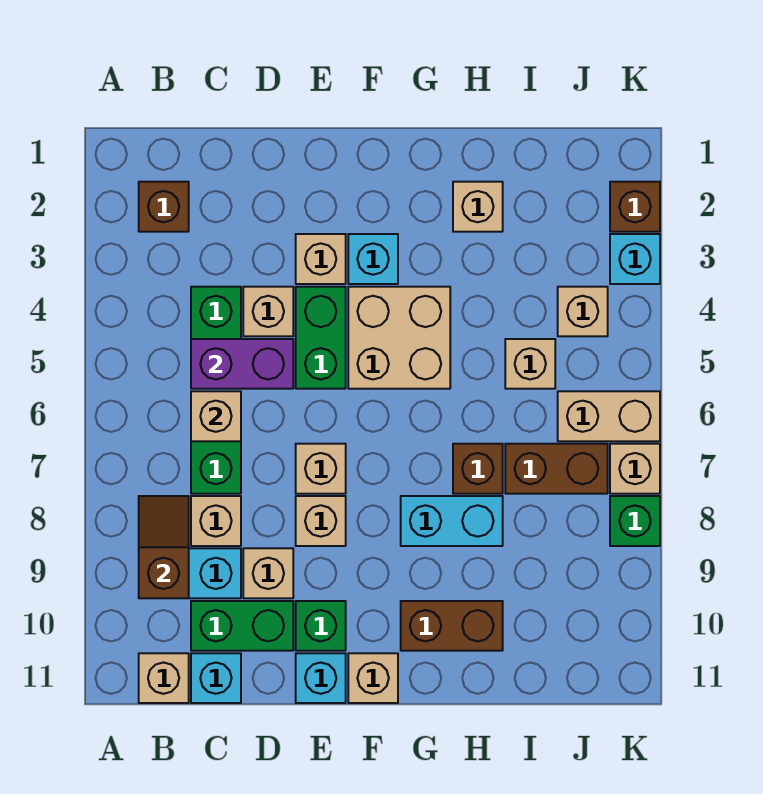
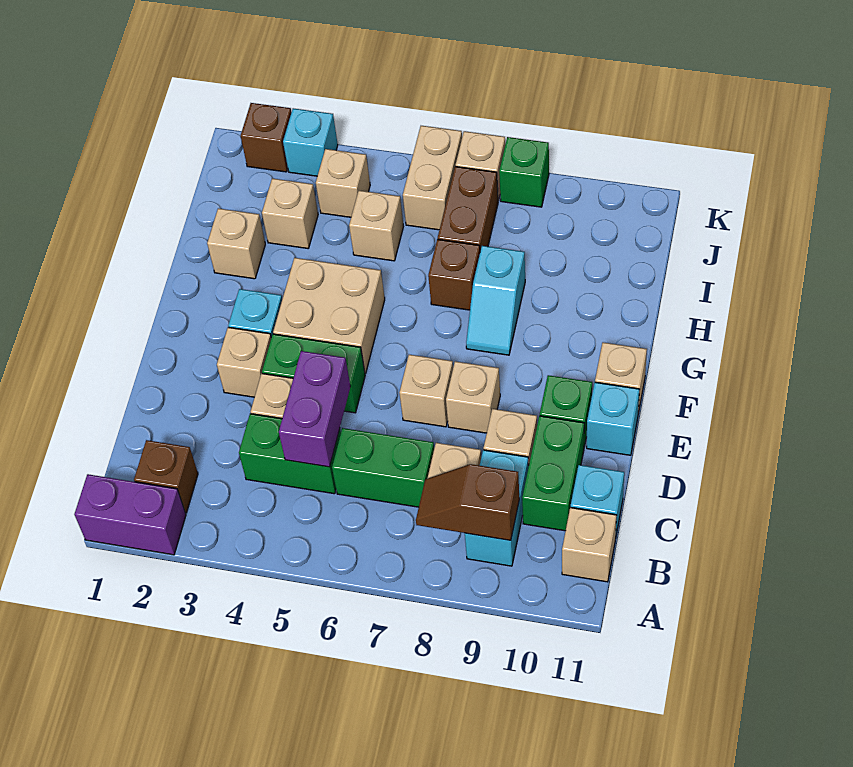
none -> purple brick A1:A2 level 1
tan brick C6 level 2 -> tan brick I3 level 1
cyan brick G8:H8 level 1 -> cyan slope G8:H8 level 1 top H
brown brick G10:H10 level 1 -> none

